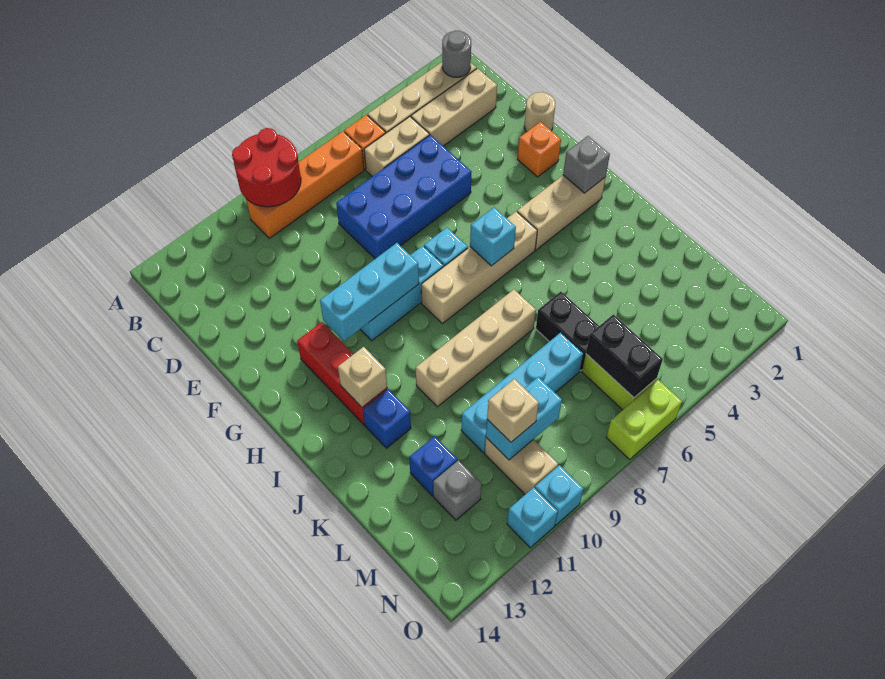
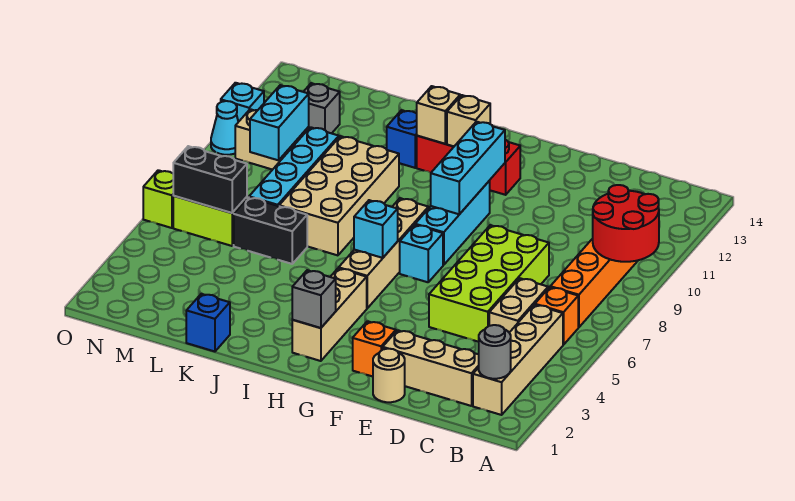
tan brick C2:C4 level 1 -> tan brick C2:E2 level 1
blue brick D5:E8 level 1 -> lime brick D5:E8 level 1
tan brick J7:J10 level 1 -> tan brick J7:K10 level 1
blue brick L12 level 1 -> blue brick K1 level 1
tan brick M10 level 3 -> tan brick H12 level 2
lime brick O6:O7 level 1 -> lime brick O6 level 1
cyan brick O10 level 1 -> cyan cone O10 level 1

